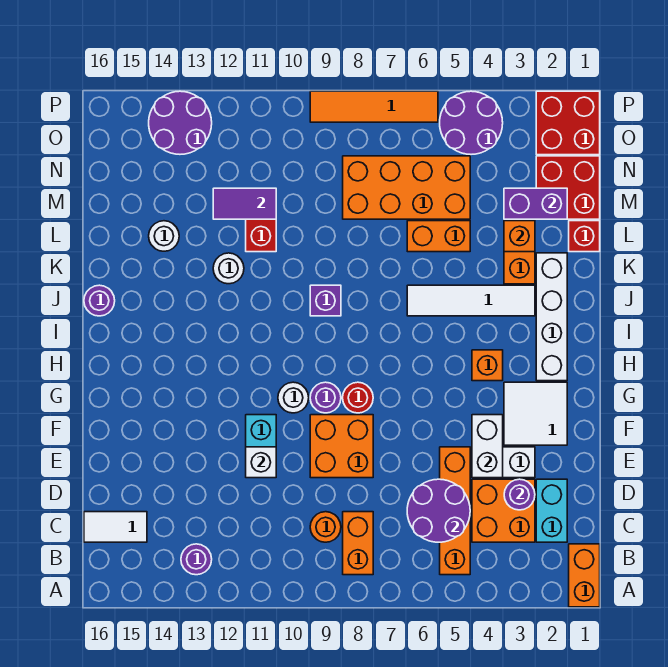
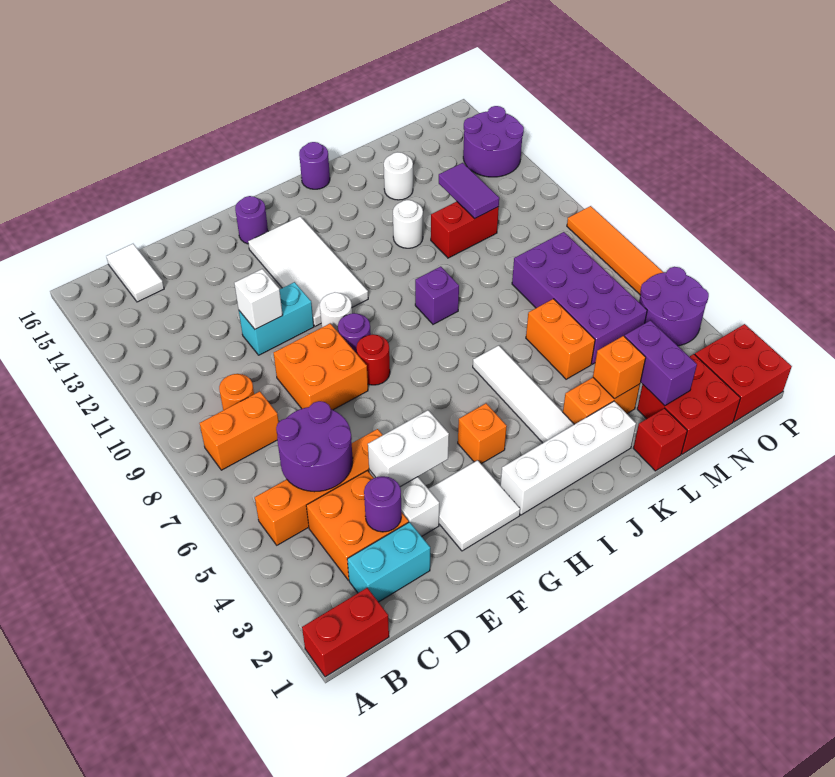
orange brick A1:B1 level 1 -> red brick A1:B1 level 1
purple round brick B13 level 1 -> purple round brick G15 level 1
none -> white tile G11:H14 level 1
orange brick M5:N8 level 1 -> purple brick M5:N8 level 1

